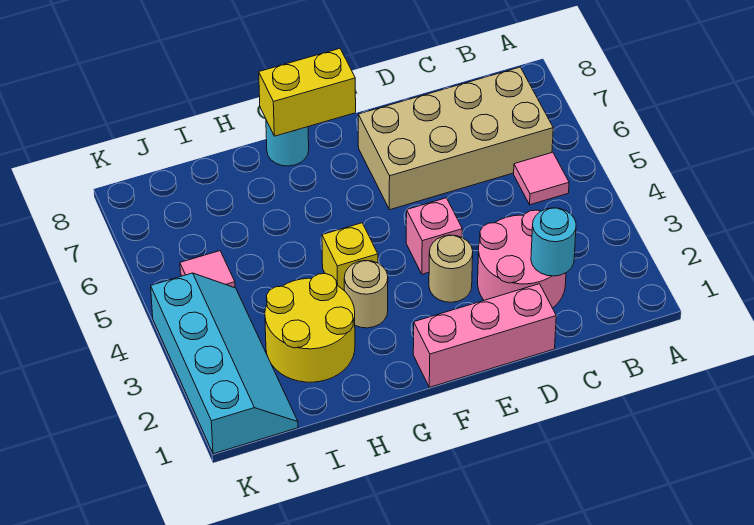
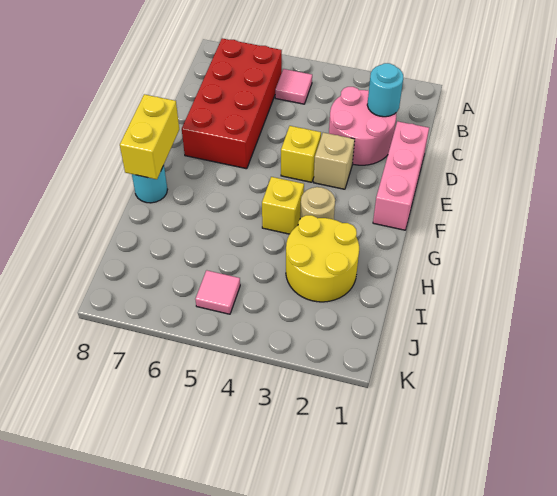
tan brick B6:E7 level 1 -> red brick B6:E7 level 1
tan round brick E3 level 1 -> tan brick E3 level 1
pink brick E4 level 1 -> yellow brick E4 level 1
cyan slope J1:K4 level 1 top K -> none

